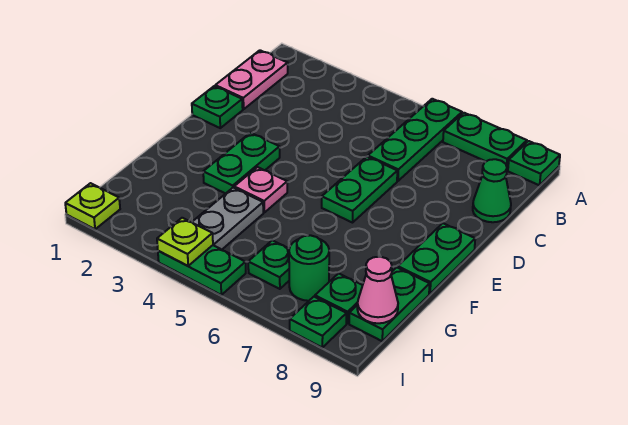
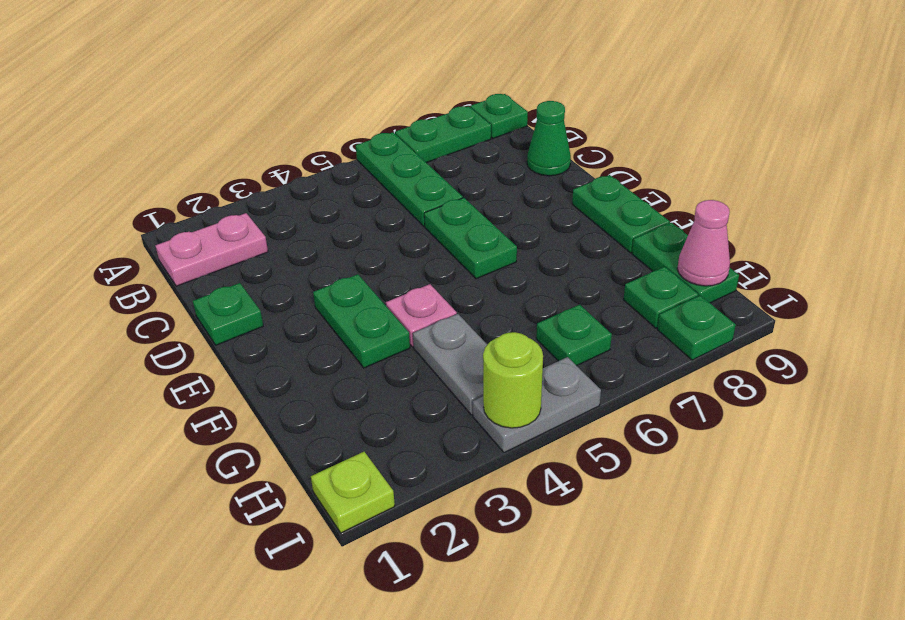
pink plate B1:C1 level 1 -> pink plate B1:B2 level 1
green round brick H7 level 1 -> none
green plate I4:I5 level 1 -> grey plate I4:I5 level 1
lime plate I4 level 2 -> lime round brick I4 level 2

